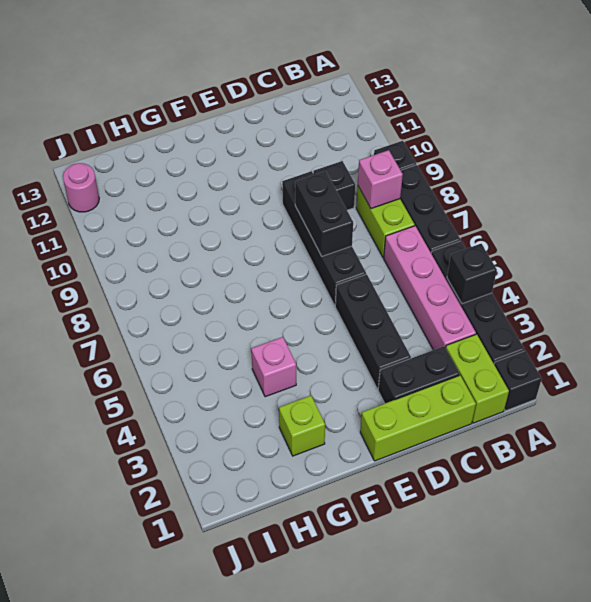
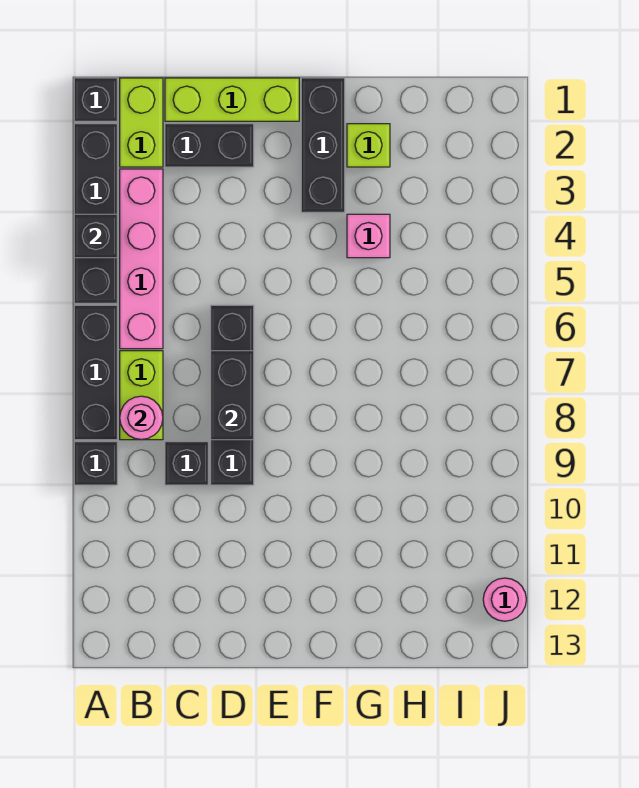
pink brick B8 level 2 -> pink round brick B8 level 2
black brick D3:D5 level 1 -> black brick F1:F3 level 1

